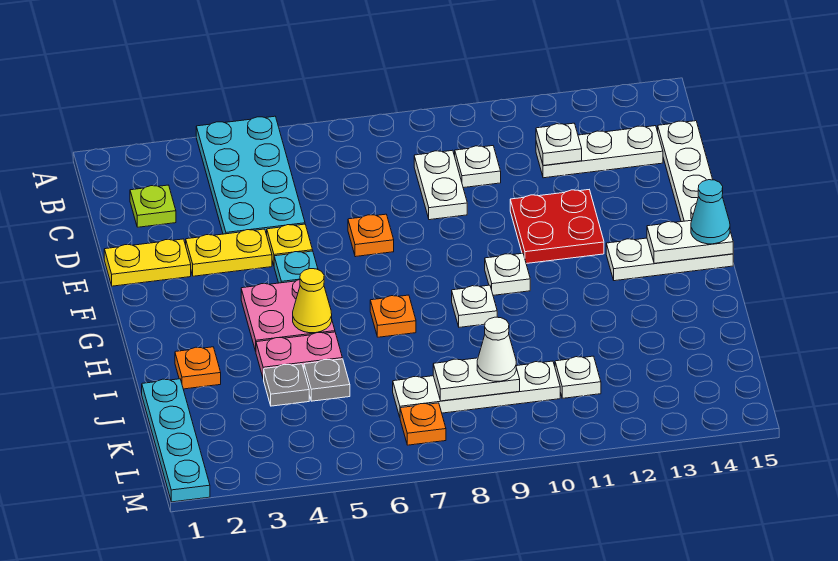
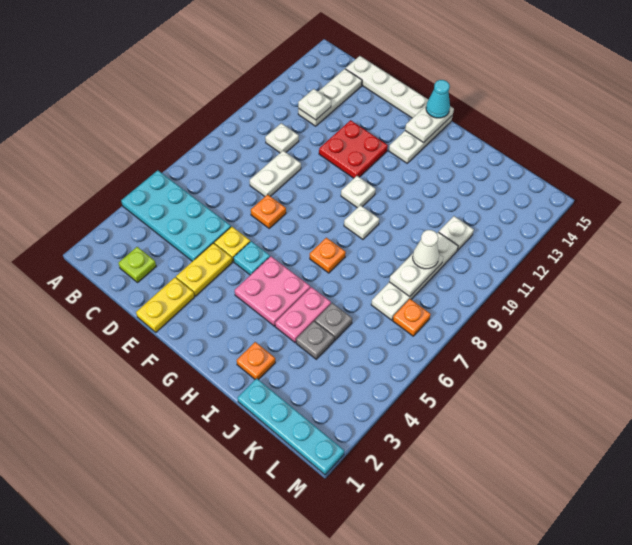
white plate C9:D9 level 1 -> white plate D8:D9 level 1
yellow cone H5 level 2 -> none

